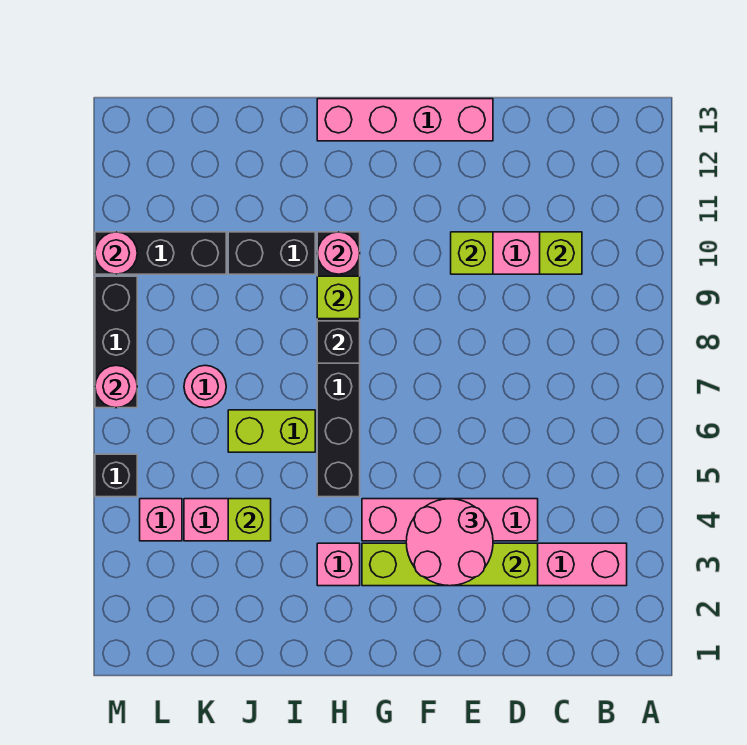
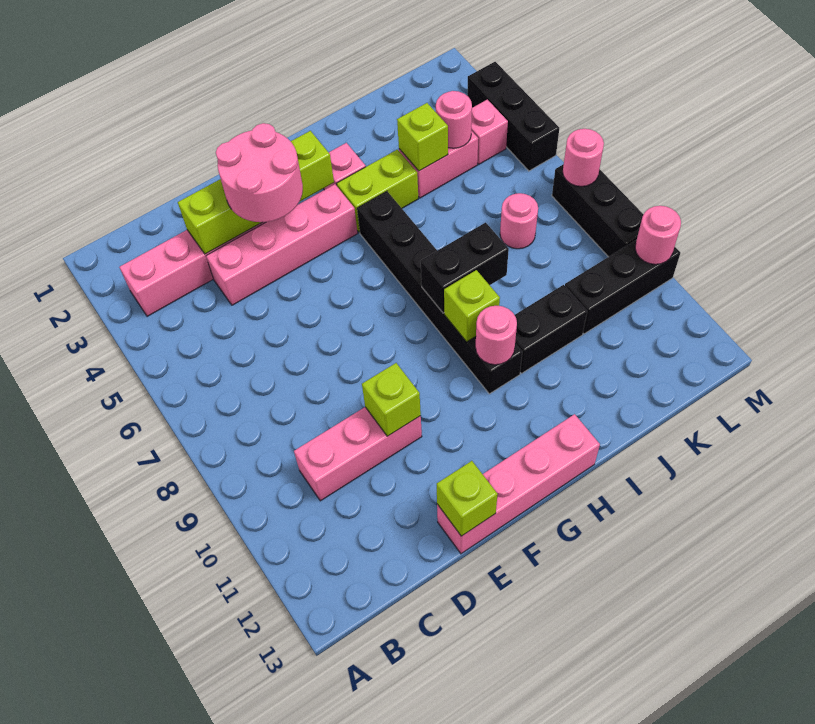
lime brick C10 level 2 -> lime brick E13 level 2
black brick H8 level 2 -> black brick H8:I8 level 2
lime brick I6:J6 level 1 -> lime brick H4:I4 level 1
none -> pink round brick K4 level 2
black brick M5 level 1 -> black brick M3:M5 level 1

